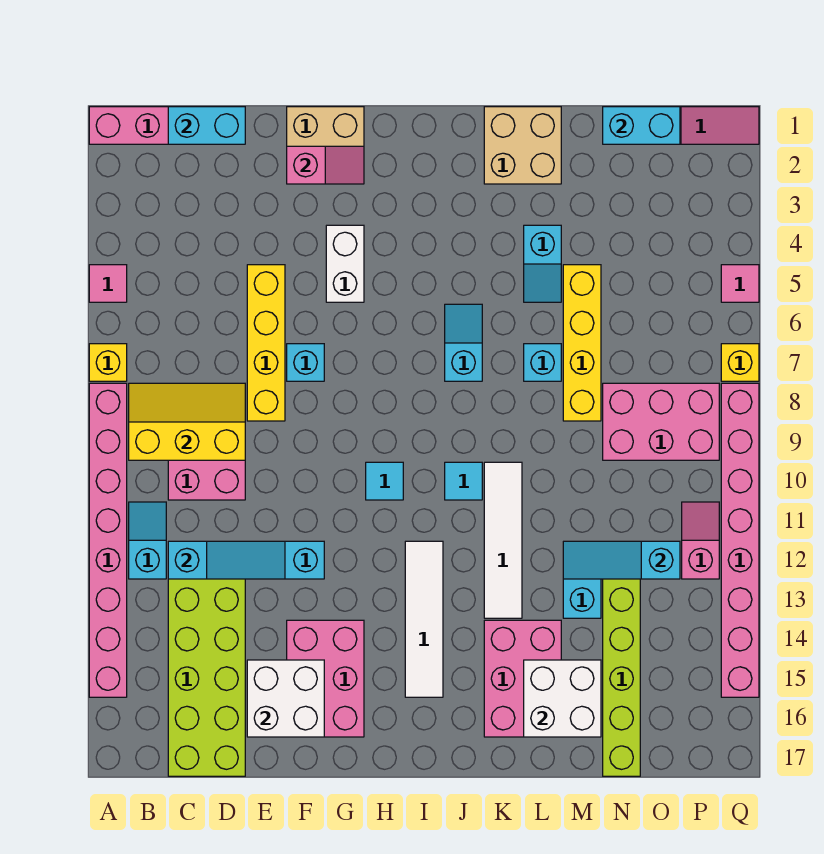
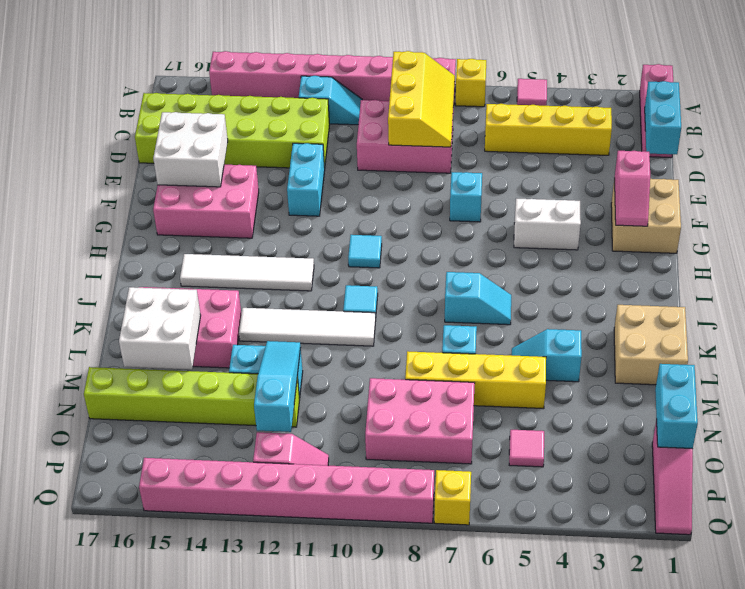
cyan slope C12:E12 level 2 top C -> none
yellow brick E5:E8 level 1 -> yellow brick C3:C6 level 1
pink brick N8:P9 level 1 -> pink brick N7:O9 level 1
pink tile Q5 level 1 -> pink tile O5 level 1

